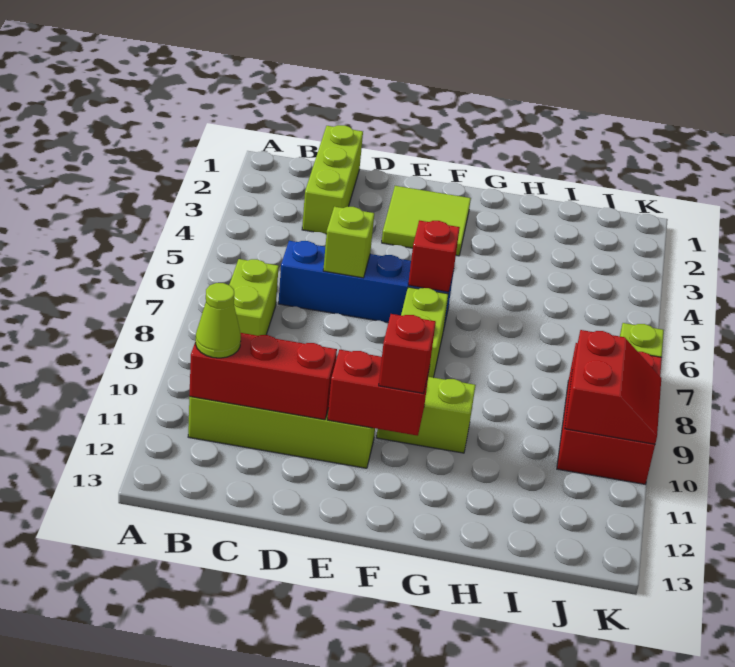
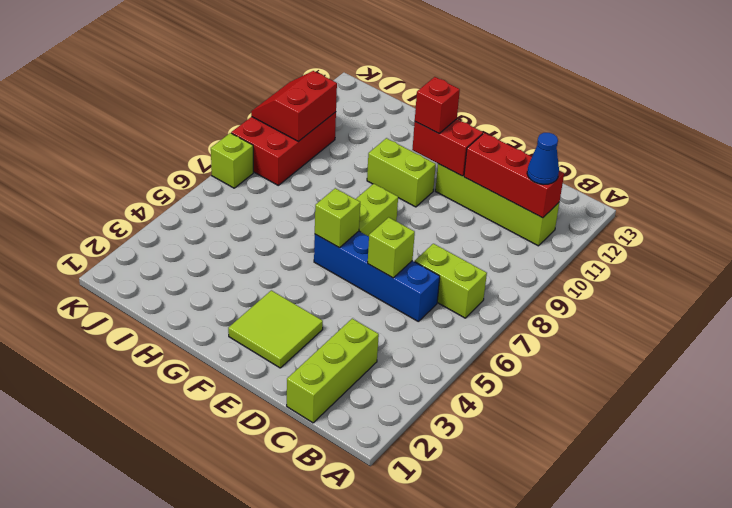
lime brick B7:B8 level 1 -> lime brick B7:C7 level 1
lime cone B11 level 3 -> blue cone B11 level 3
red brick F6 level 2 -> lime brick F6 level 2

